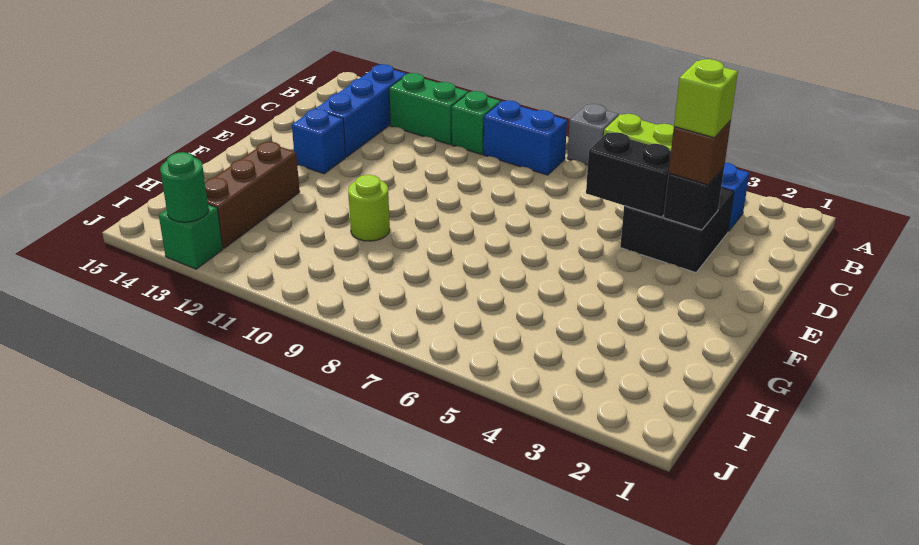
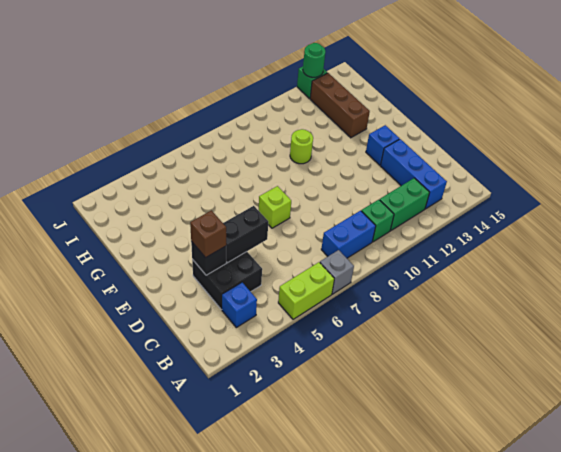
lime brick D3 level 4 -> lime brick E7 level 1

